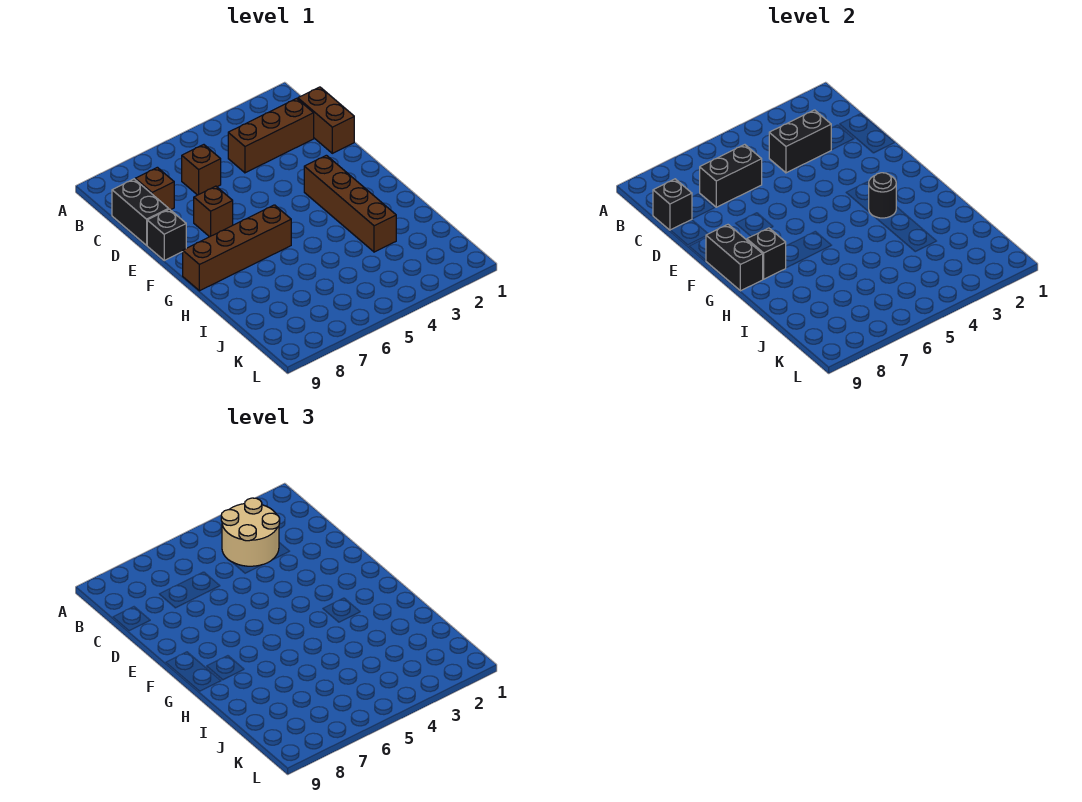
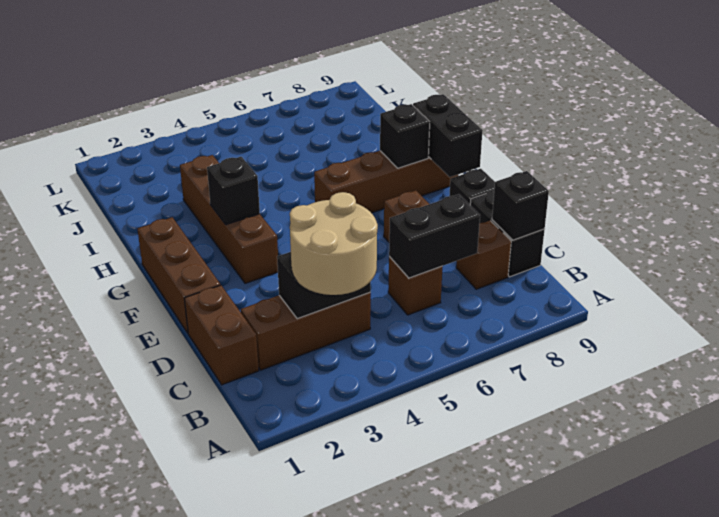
none -> brown brick E1:G1 level 1
black round brick G3 level 2 -> black brick G3 level 2

